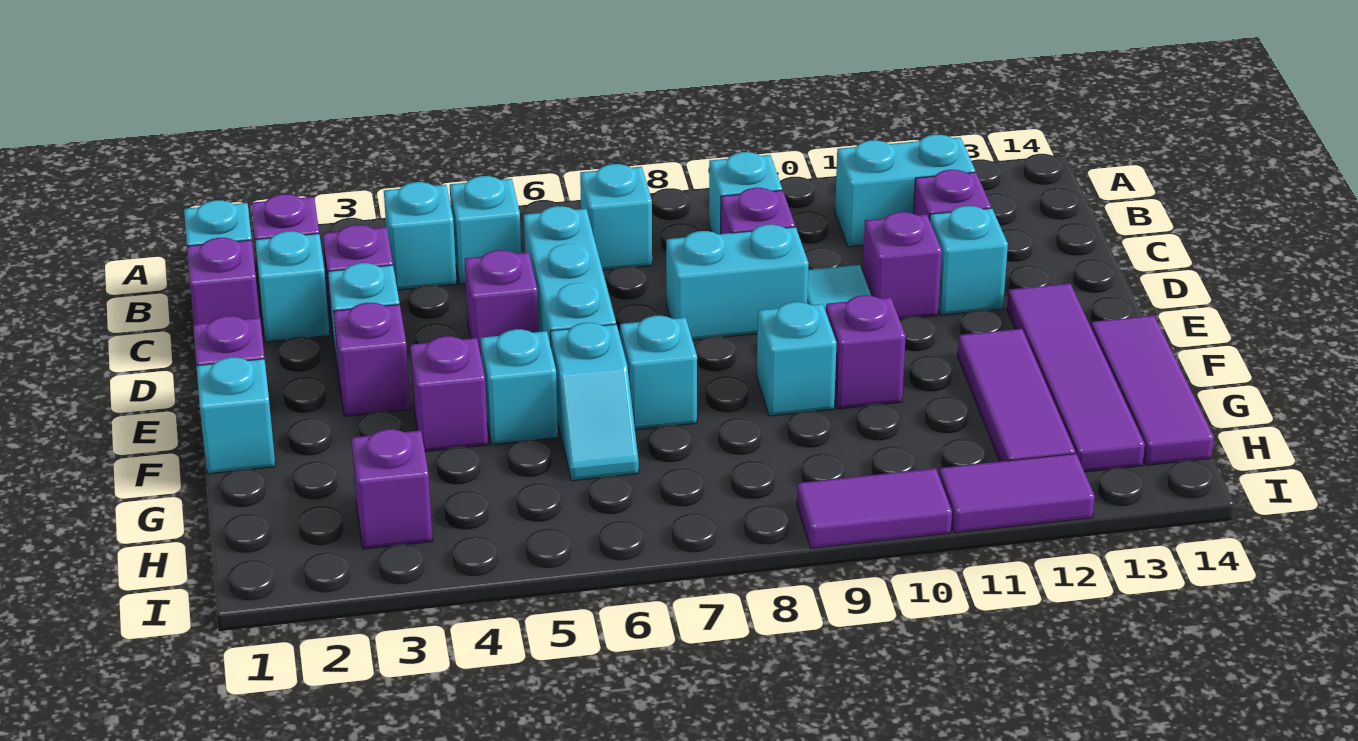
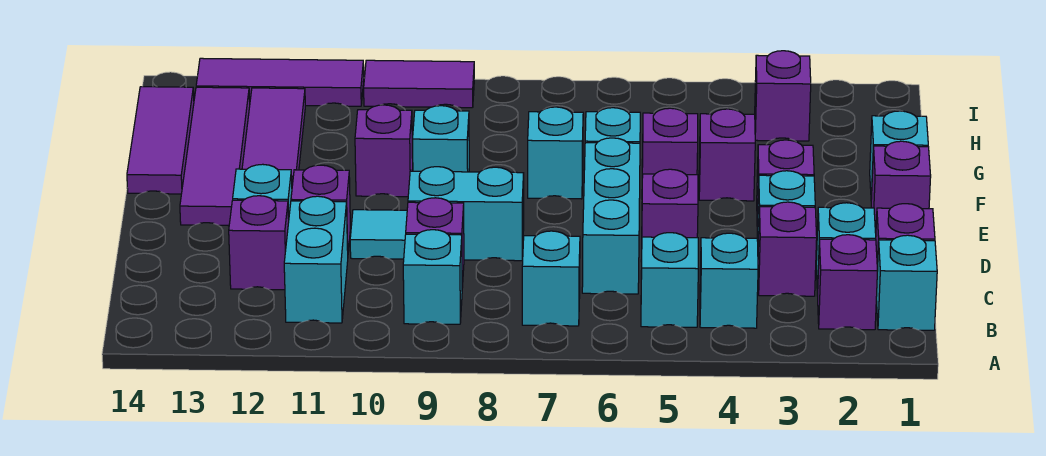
cyan brick B11:B12 level 1 -> cyan brick B11:C11 level 1
cyan brick F5 level 1 -> purple brick F5 level 1
purple tile I11:I12 level 1 -> purple tile I11:I13 level 1

